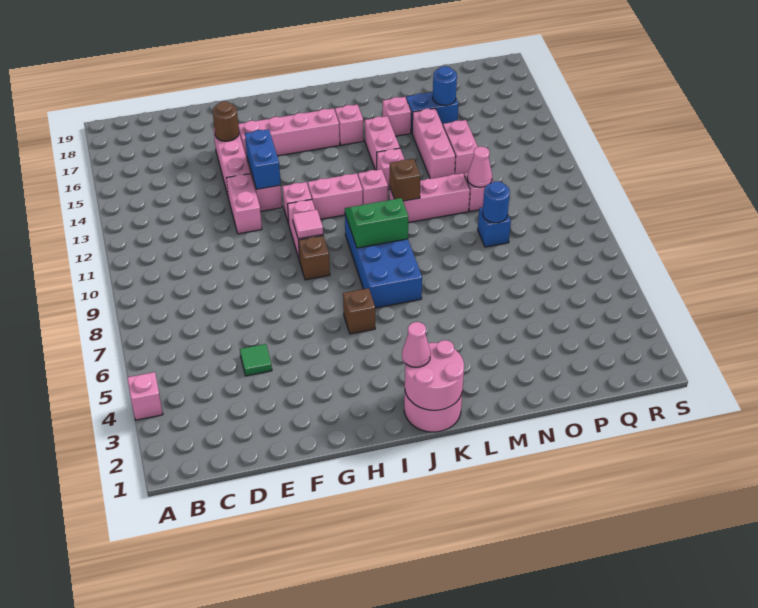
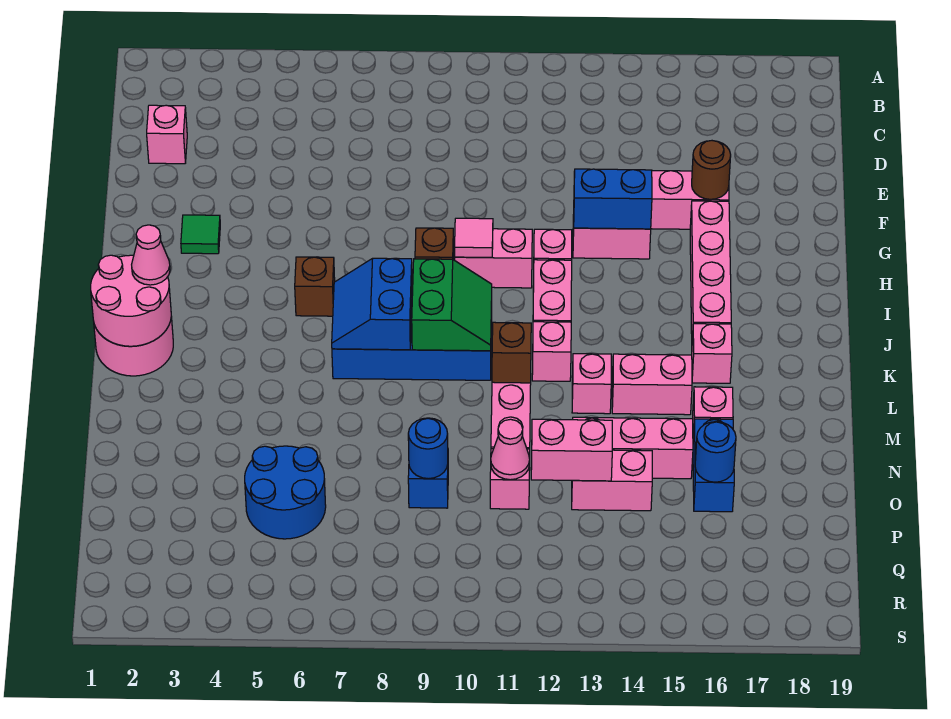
pink brick A4 level 1 -> pink brick D2 level 1
green tile E5 level 1 -> green tile G3 level 1
pink brick F12:F13 level 1 -> pink brick O12:O13 level 2
none -> blue slope J7:K8 level 2 top 8
none -> blue round brick O5:P6 level 1

